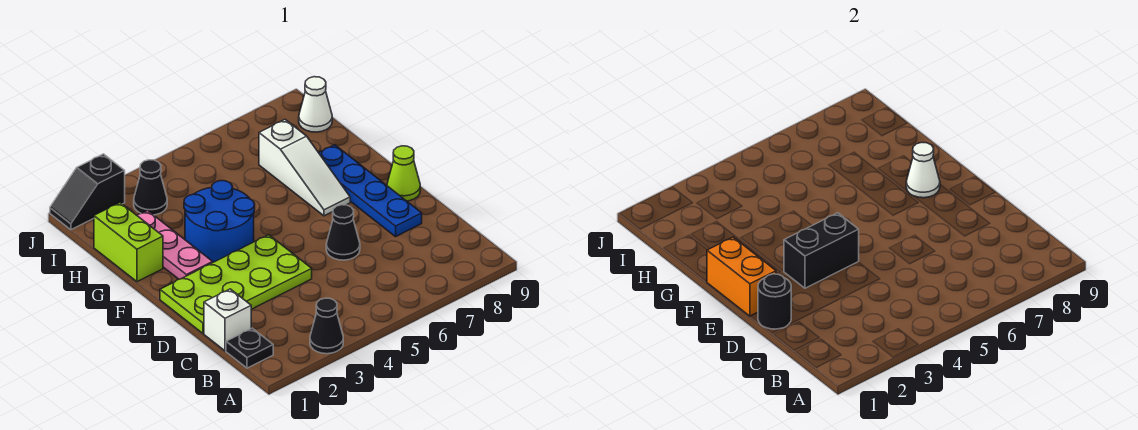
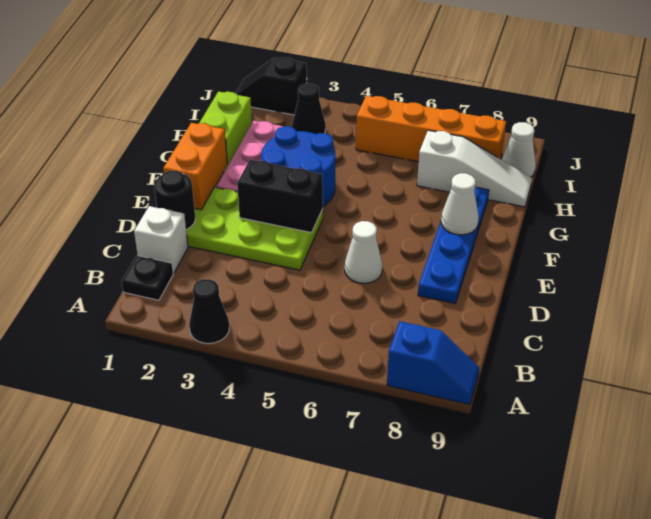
none -> blue slope A8:A9 level 1 top 8
black cone D6 level 1 -> white cone D6 level 1
lime cone E9 level 1 -> none
white slope F7:H7 level 1 top H -> white slope H7:H9 level 1 top 7
none -> orange brick I5:I8 level 1

